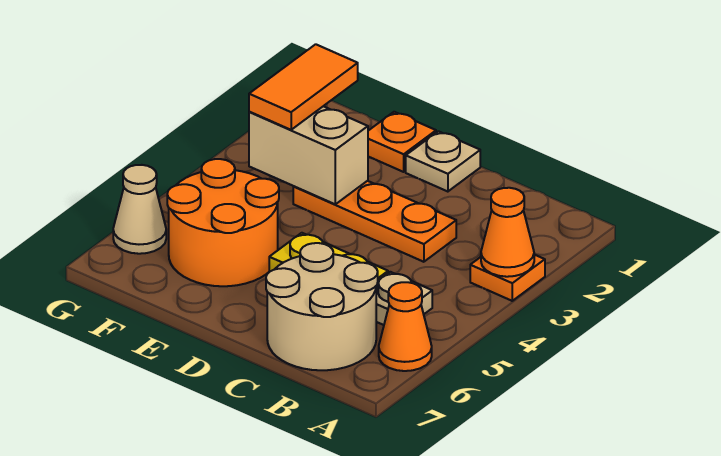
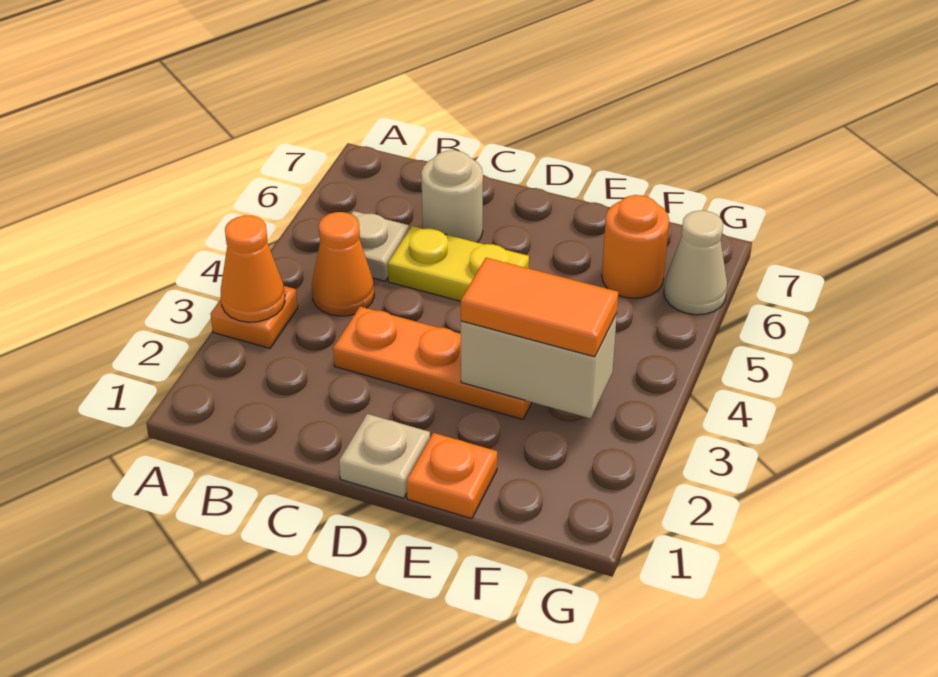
orange cone A6 level 1 -> orange cone B4 level 1
tan round brick B6:C7 level 1 -> tan round brick C6 level 1
orange round brick E5:F6 level 1 -> orange round brick F6 level 1
orange tile F2:F3 level 3 -> orange tile E3:F3 level 3

